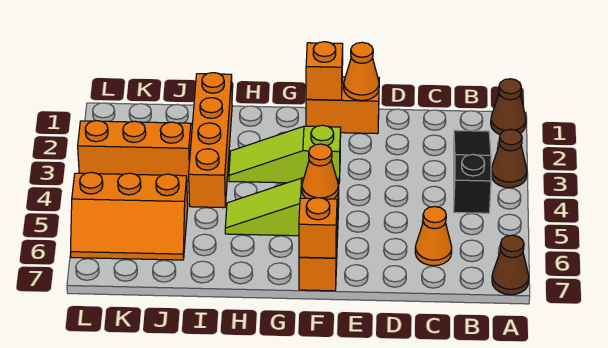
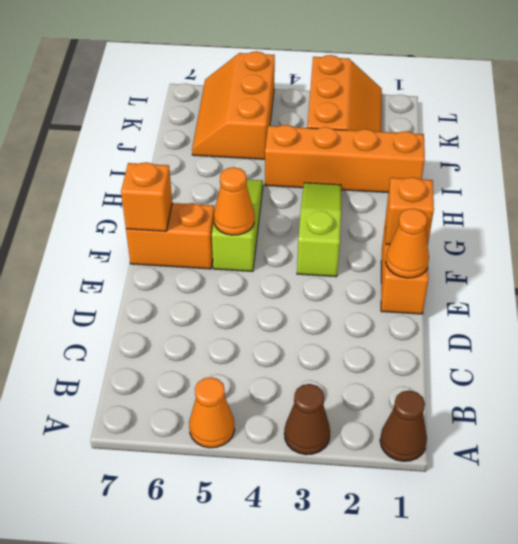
brown cone A7 level 1 -> none
black slope B2:B4 level 1 top 4 -> none
orange cone C6 level 1 -> orange cone A5 level 1

